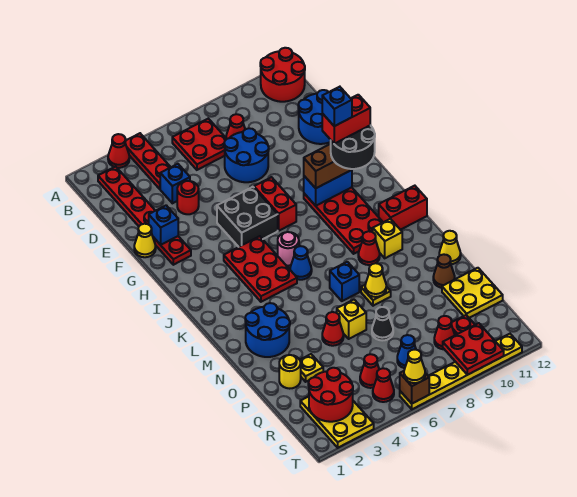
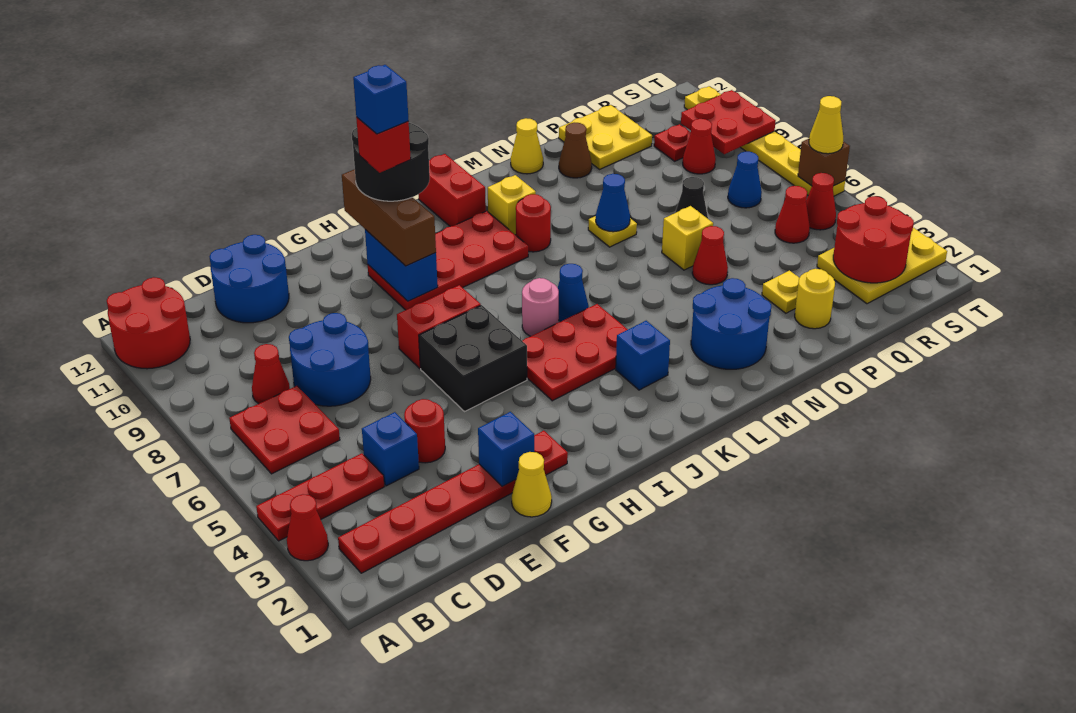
red brick H10:H11 level 5 -> red brick H10 level 5
red cone L9 level 1 -> red round brick L9 level 1
blue brick M7 level 1 -> blue brick K3 level 1
yellow cone N8 level 2 -> blue cone N8 level 2

